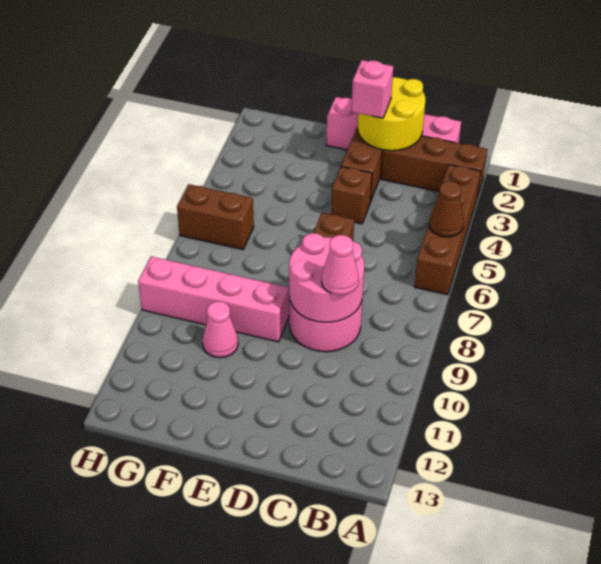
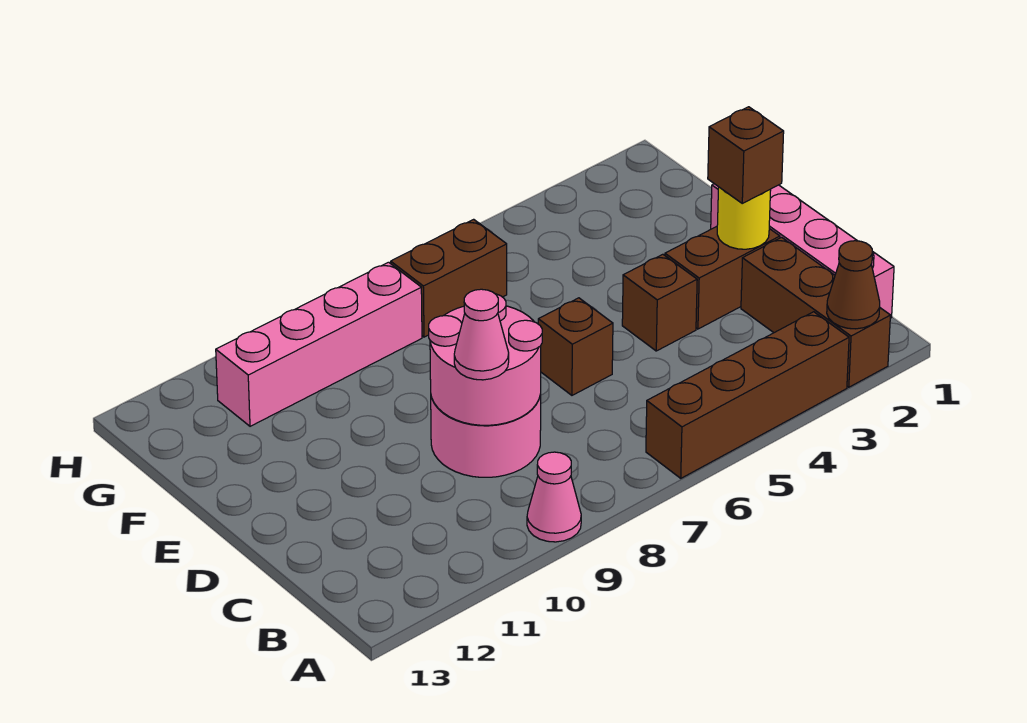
brown cone A5 level 2 -> brown cone A2 level 2
yellow round brick C1:D2 level 2 -> yellow round brick D2 level 2
pink brick D2 level 3 -> brown brick D2 level 3
pink brick E9:H9 level 1 -> pink brick G8:G11 level 1
pink cone F10 level 1 -> pink cone A9 level 1
brown brick G6:H6 level 1 -> brown brick G6:G7 level 1

